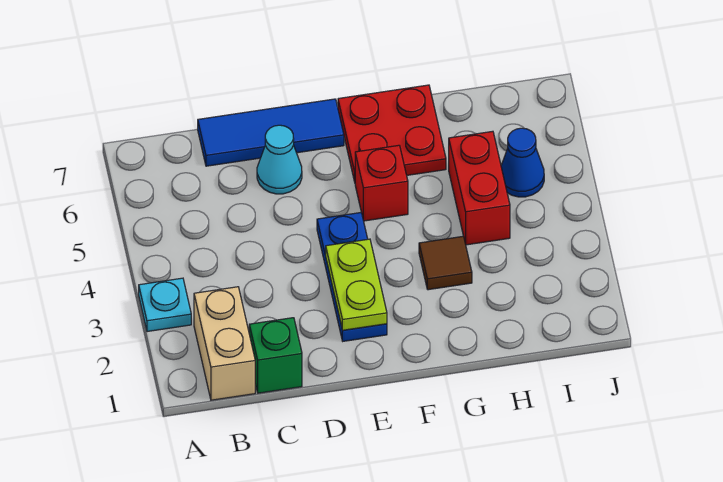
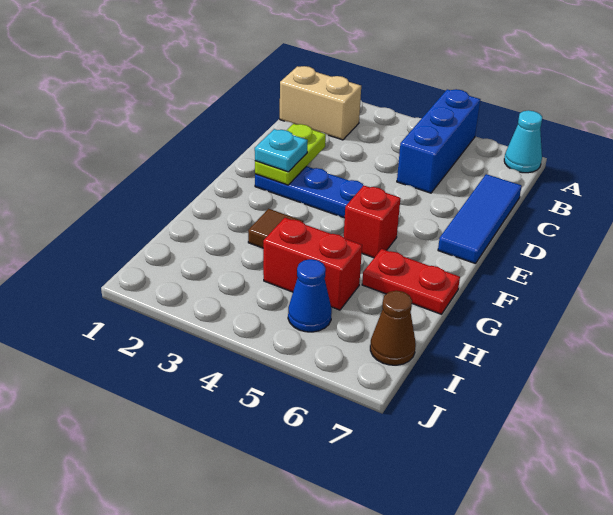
cyan plate A3 level 1 -> cyan plate E2 level 3
none -> blue brick A5:C5 level 1
green brick C1 level 1 -> none
cyan cone D6 level 1 -> cyan cone A7 level 1
lime plate E2:E3 level 2 -> lime plate D2:E2 level 2
red plate F6:G7 level 1 -> red plate G6:G7 level 1
none -> brown cone I7 level 1

